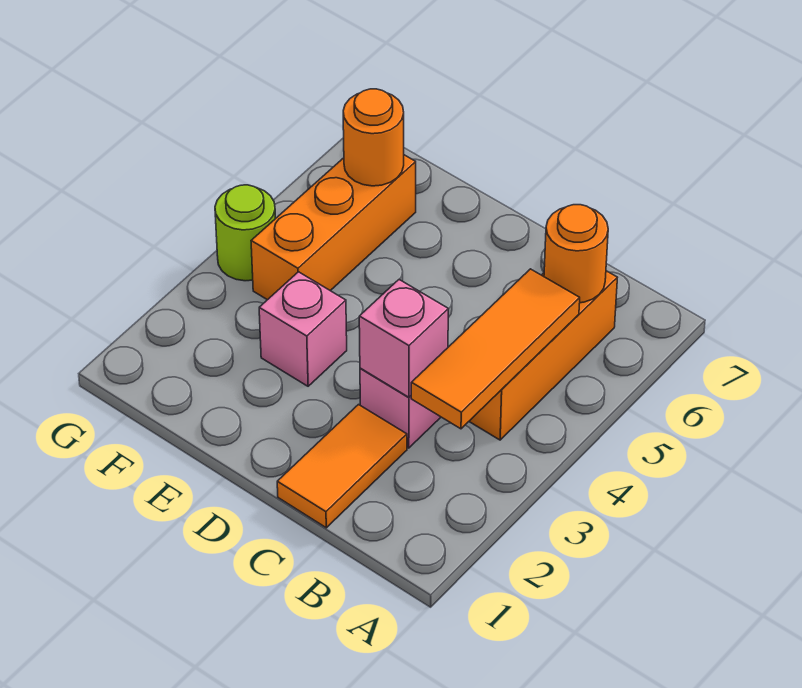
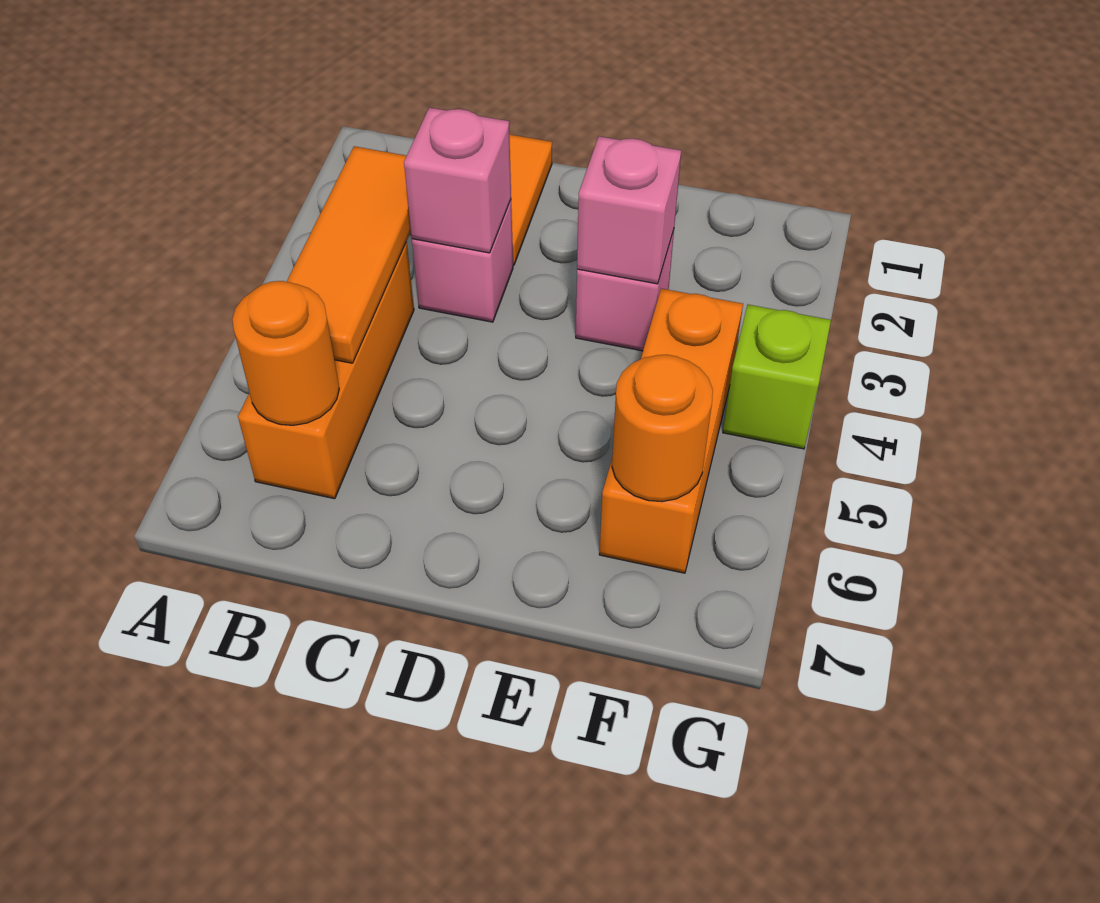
none -> pink brick E3 level 2
lime round brick G4 level 1 -> lime brick G4 level 1

